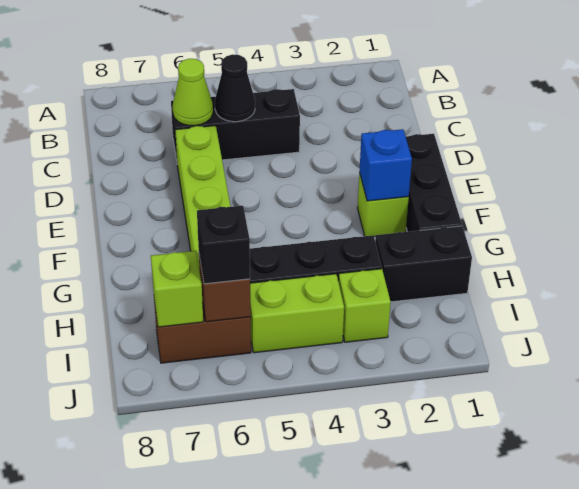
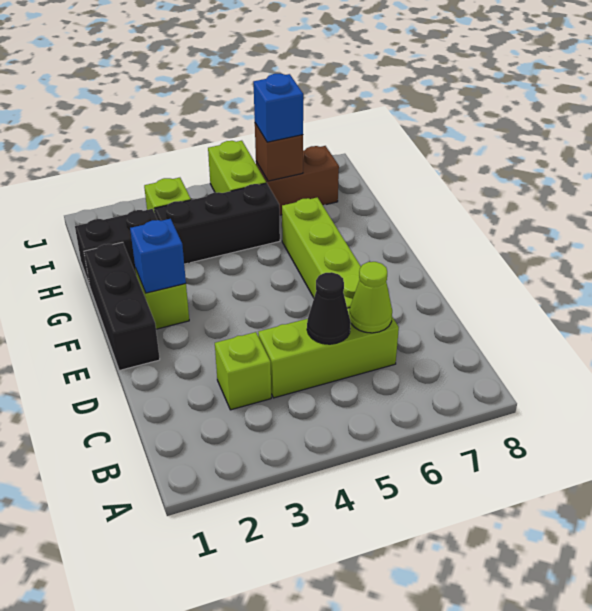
black brick C4:C6 level 1 -> lime brick C4:C6 level 1
lime brick I4:I5 level 1 -> lime brick I5:J5 level 1
black brick I6 level 3 -> blue brick I6 level 3
lime brick I7 level 2 -> lime brick C3 level 1

